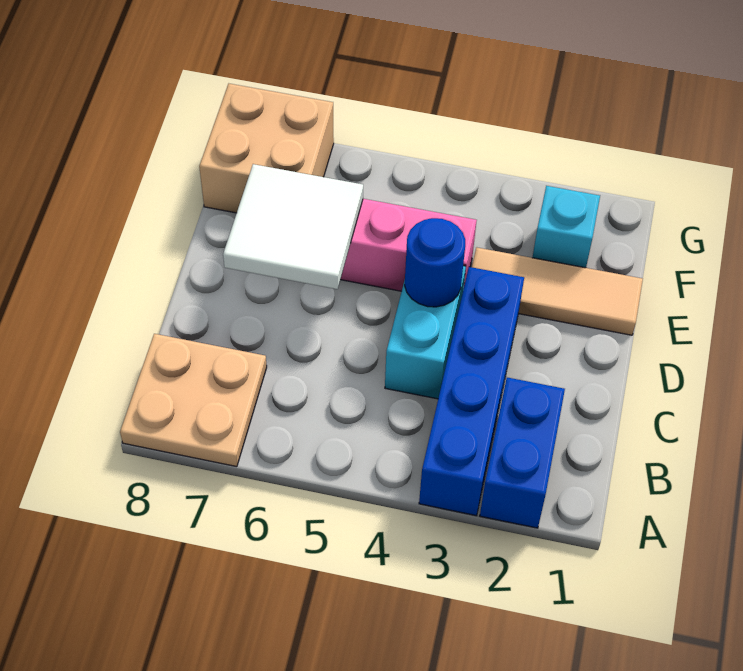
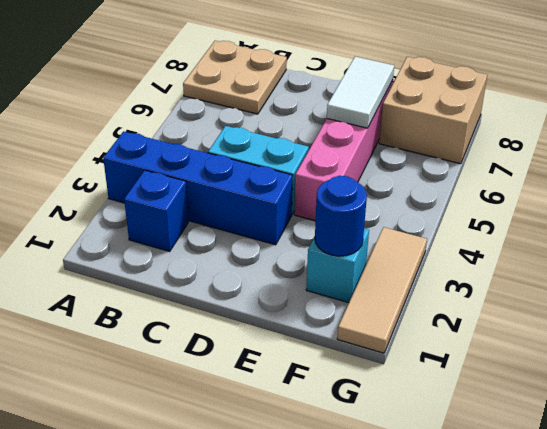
blue brick A2:B2 level 1 -> blue brick B2 level 1
blue round brick D4 level 2 -> blue round brick F2 level 2
white tile D6:E7 level 2 -> white tile E6:E7 level 2
tan tile E1:E3 level 1 -> tan tile G1:G3 level 1

